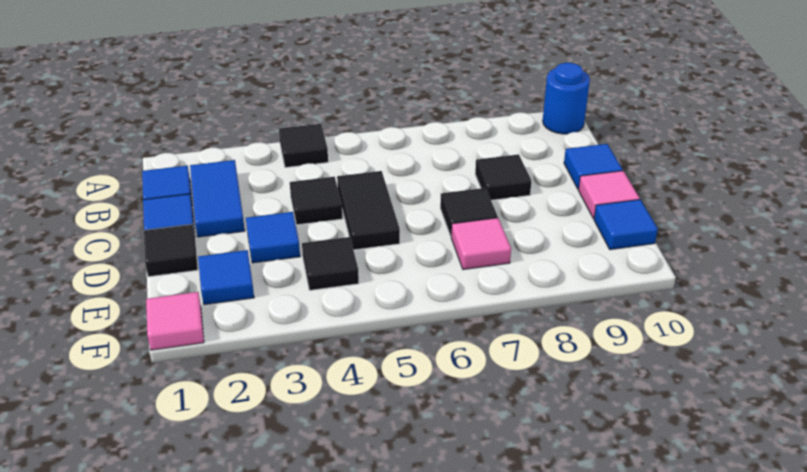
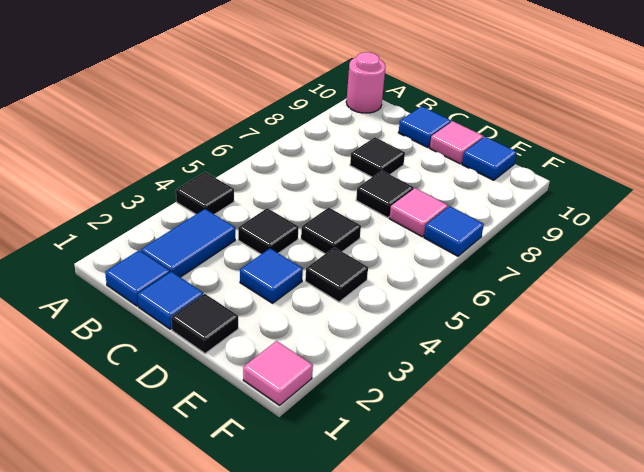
blue round brick A10 level 1 -> pink round brick A10 level 1
blue tile B2:C2 level 1 -> blue tile B2:B3 level 1
black tile C5:D5 level 1 -> black tile D5 level 1
blue tile E2 level 1 -> blue tile F7 level 1

